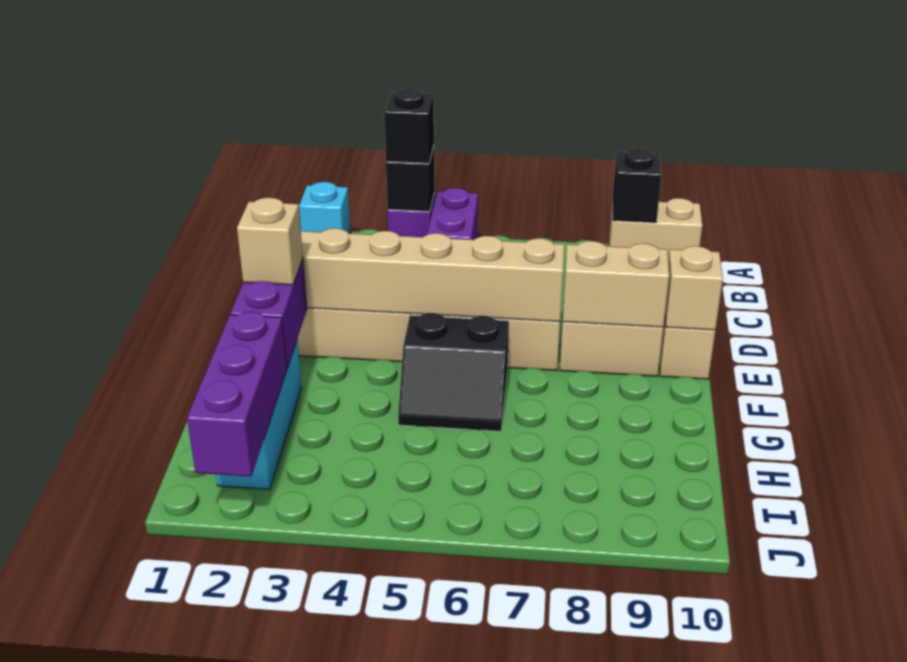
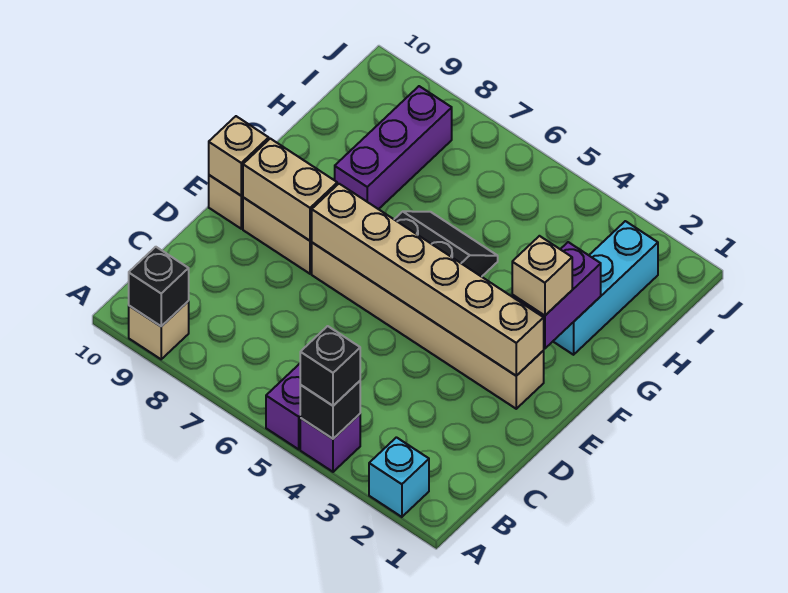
tan brick A9:A10 level 1 -> tan brick A9 level 1
purple brick H2:J2 level 2 -> purple brick G8:I8 level 1

